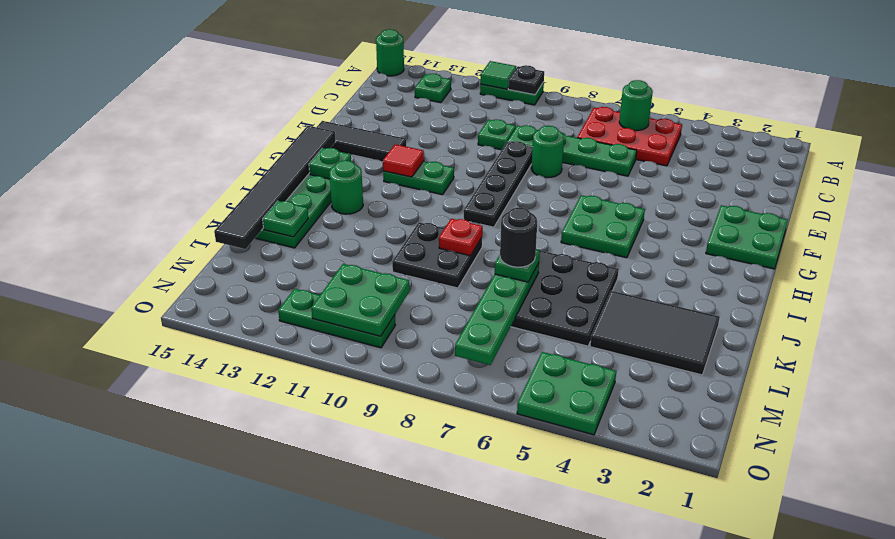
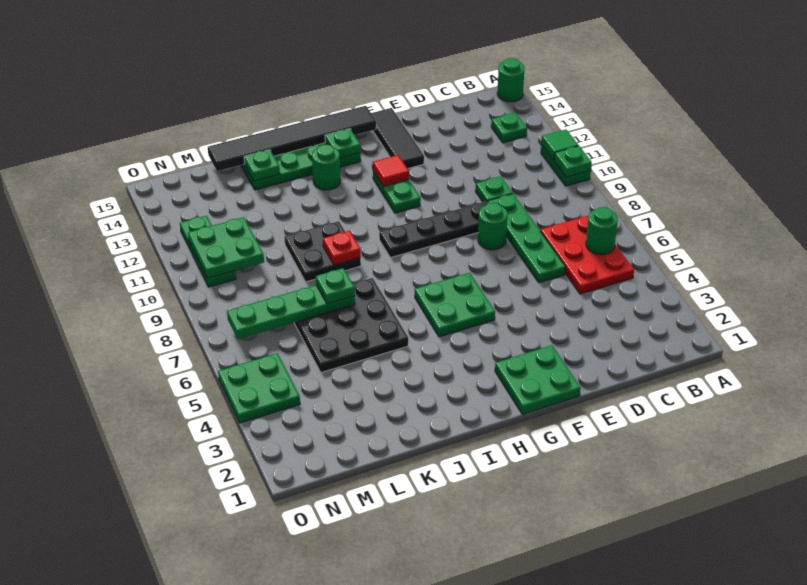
black plate A10 level 2 -> green plate A10 level 2
black tile K2:L4 level 1 -> none
black round brick K7 level 4 -> none

